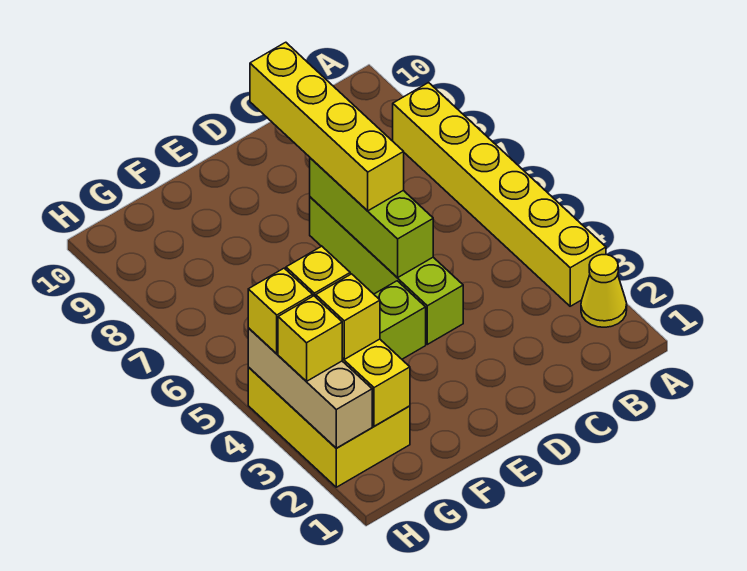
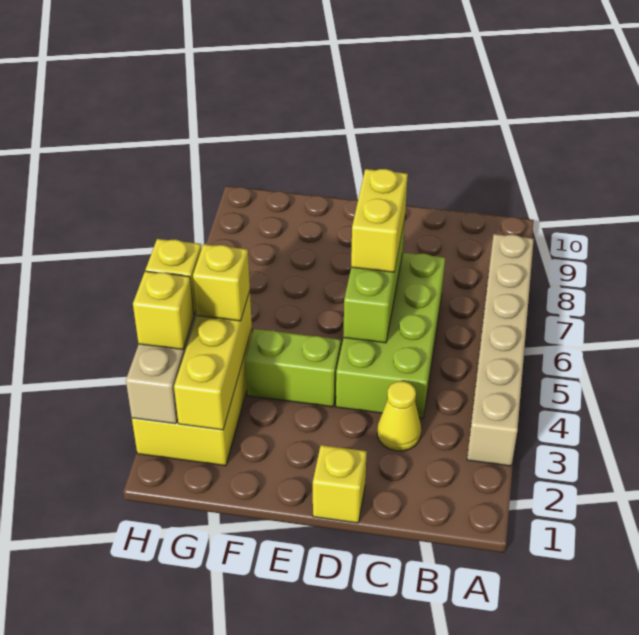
yellow cone A2 level 1 -> yellow cone C3 level 1
yellow brick A3:A8 level 1 -> tan brick A3:A8 level 1
lime brick D4:D7 level 1 -> lime brick C4:D7 level 1
yellow brick D6:D9 level 3 -> yellow brick D6:D7 level 3
yellow brick G3 level 3 -> yellow brick D1 level 1

